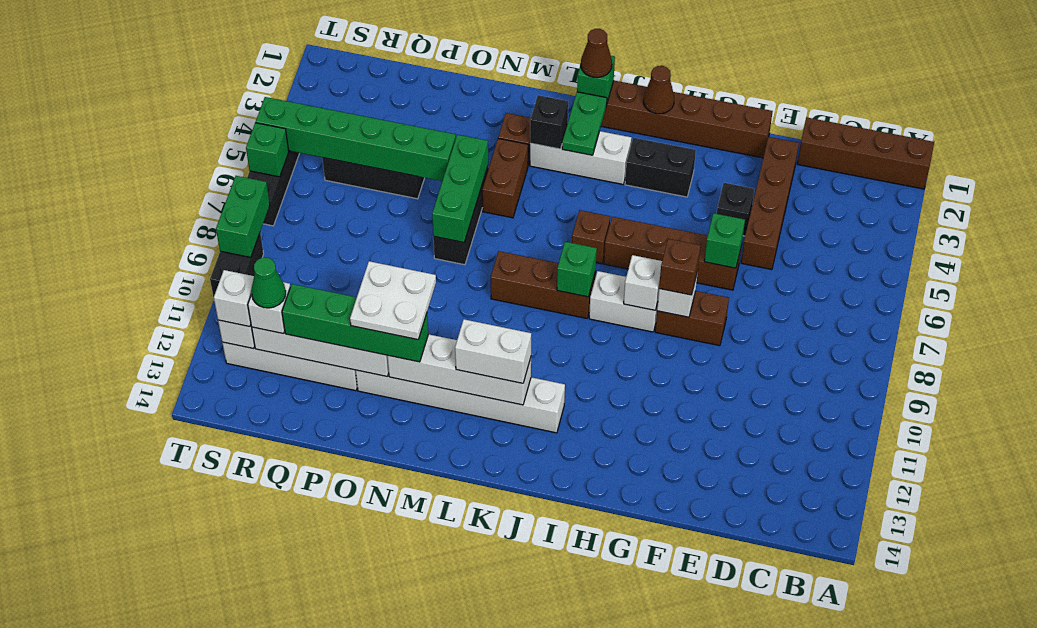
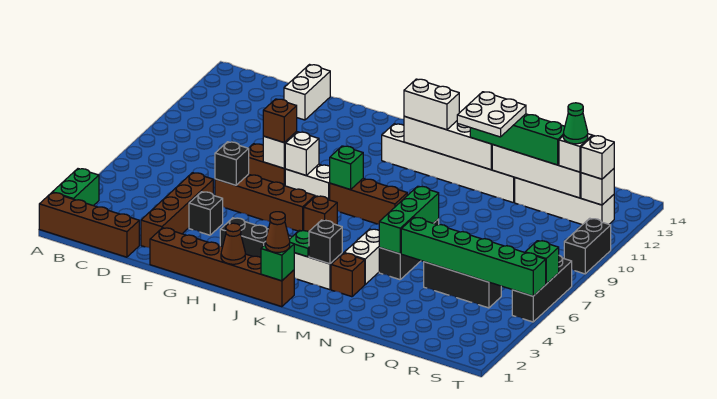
none -> white brick E13:E14 level 1
green brick F6 level 2 -> black brick F6 level 2
green plate K2:K3 level 2 -> green plate K3 level 2
brown brick M4:M5 level 1 -> white brick M4:M5 level 1
green brick T8:T9 level 2 -> green brick A2:A3 level 1

